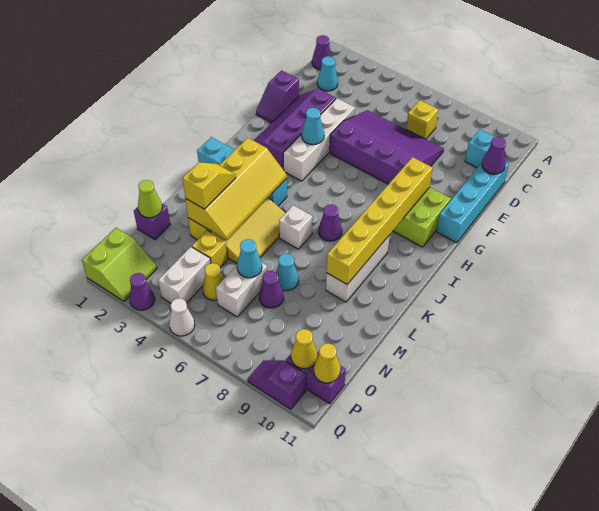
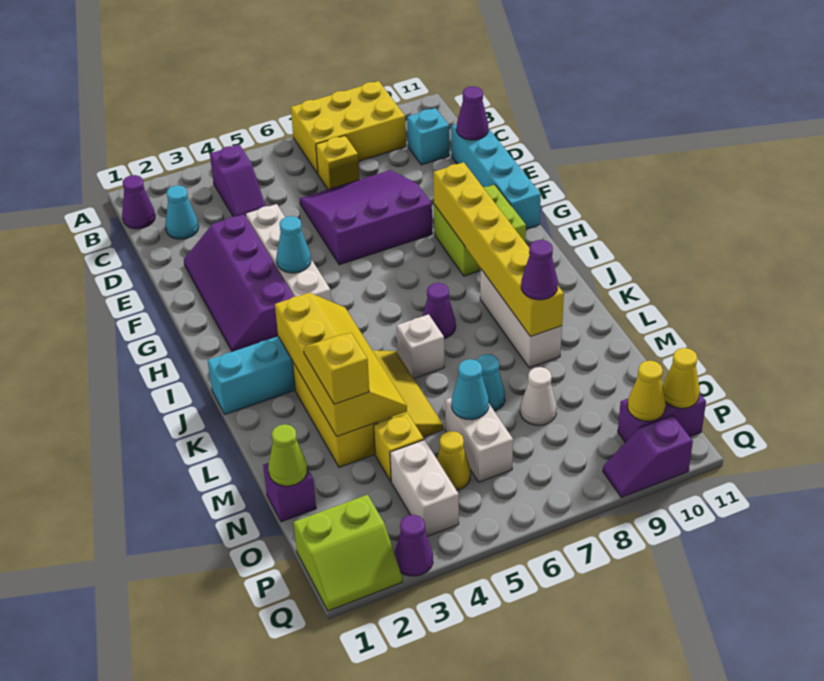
none -> yellow brick A7:B9 level 1
purple slope D5:F8 level 1 top F -> purple slope D6:F8 level 1 top F
purple slope E1:F1 level 1 top E -> purple slope B4:C4 level 1 top B
purple cone N7 level 1 -> purple cone L9 level 3
lime slope P1:Q2 level 1 top 1 -> lime slope P1:Q2 level 1 top P
white cone Q5 level 1 -> white cone N8 level 1

